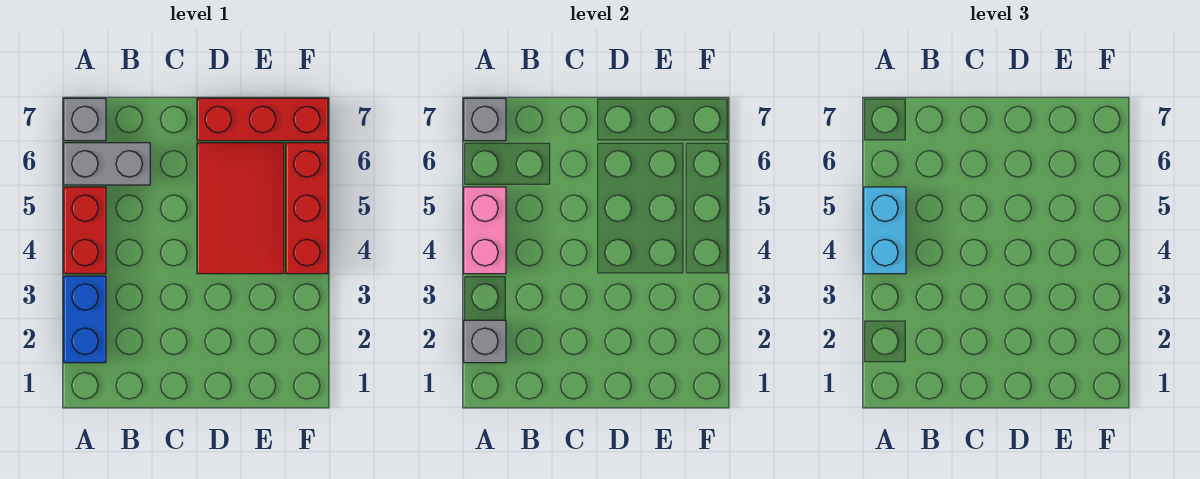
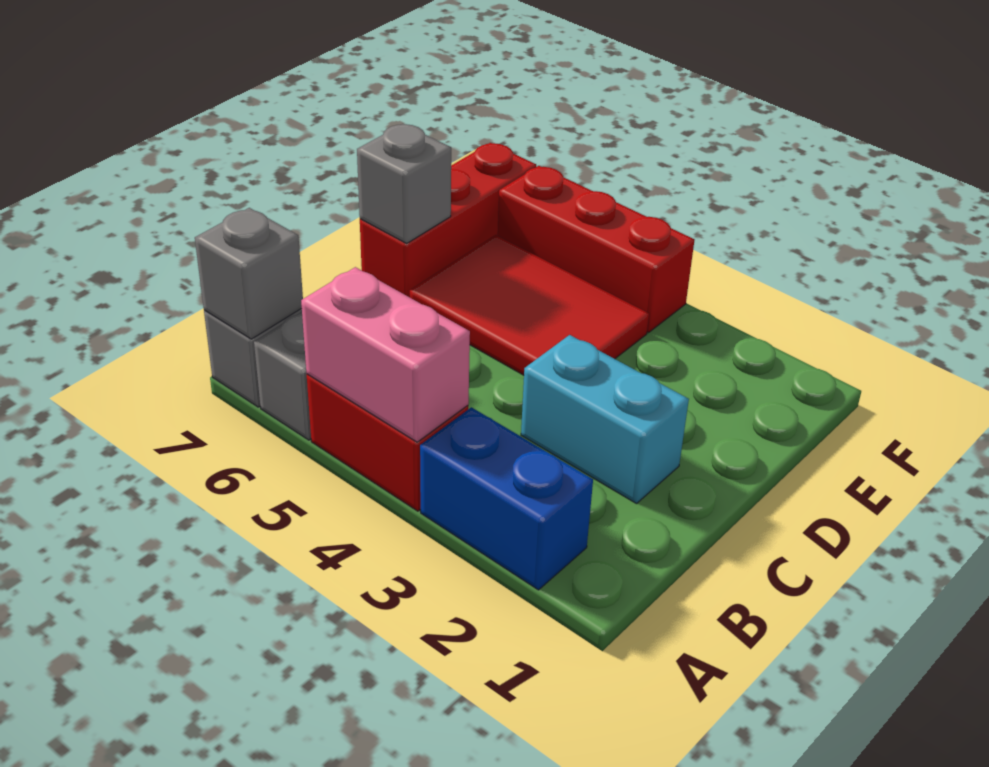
grey brick A2 level 2 -> grey brick D7 level 2
cyan brick A4:A5 level 3 -> cyan brick C2:C3 level 1

